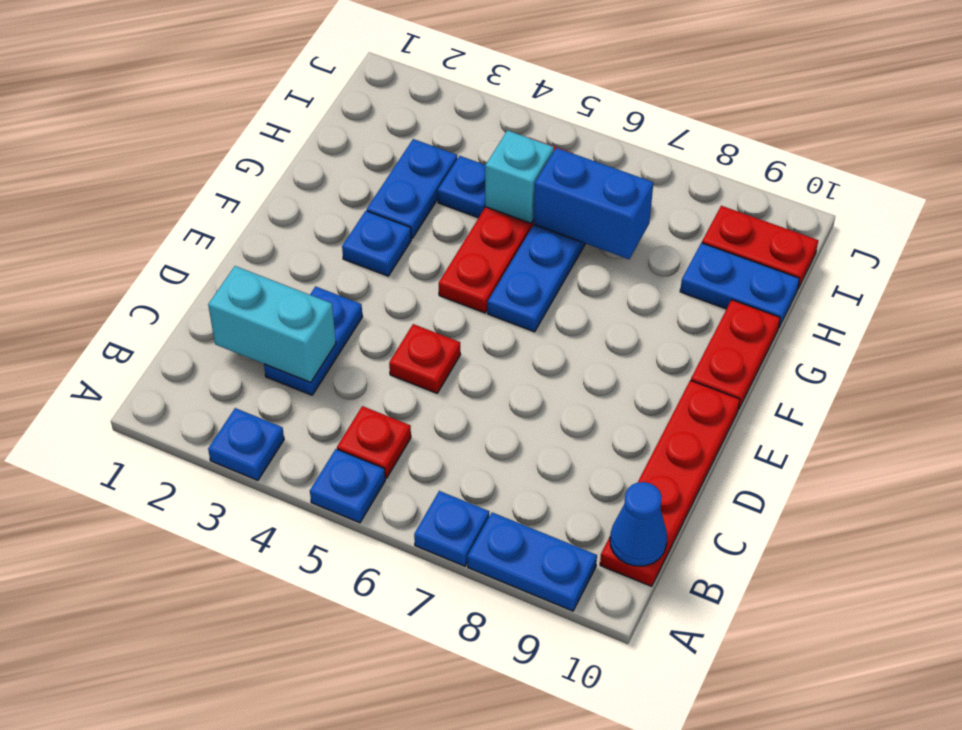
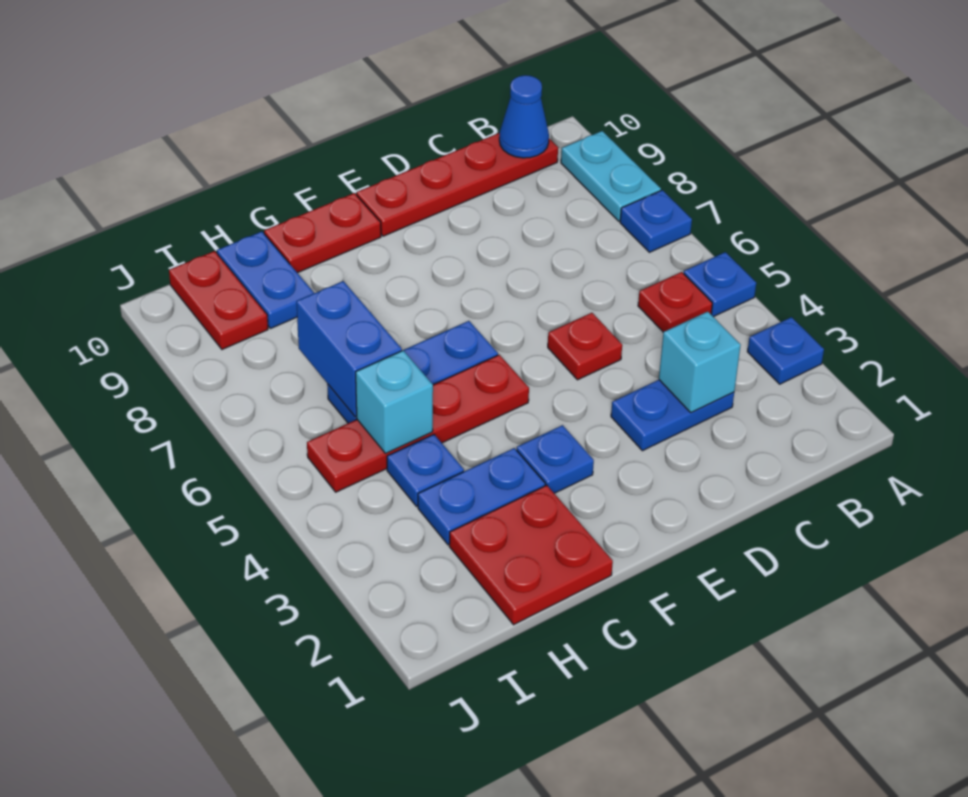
blue plate A8:A9 level 1 -> cyan plate A8:A9 level 1
cyan brick C2:C3 level 2 -> cyan brick C3 level 2
none -> red plate G1:H2 level 1

